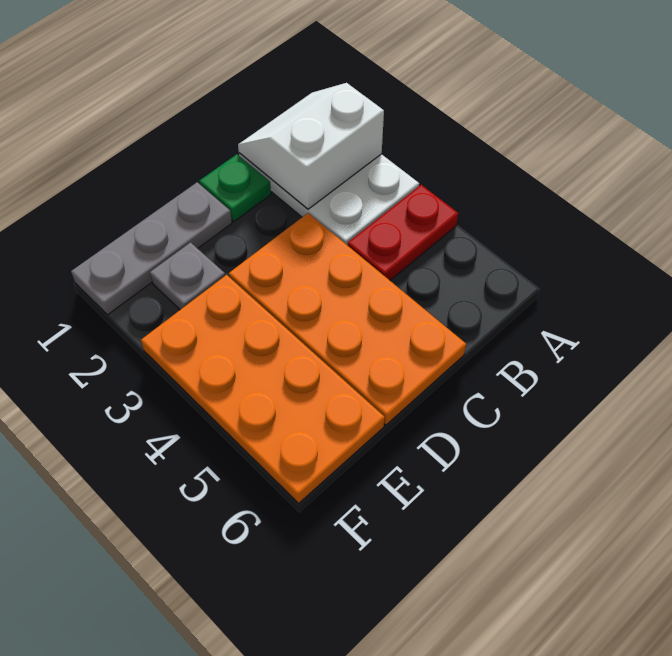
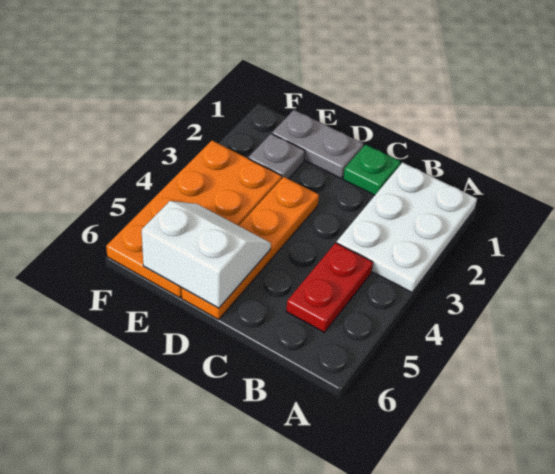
white slope A1:B2 level 2 top 2 -> white slope D5:E6 level 2 top 6
red plate A4:B4 level 1 -> red plate B4:B5 level 1
orange plate C3:D6 level 1 -> orange plate D3:D6 level 1
grey plate D1:F1 level 1 -> grey plate D1:E1 level 1

